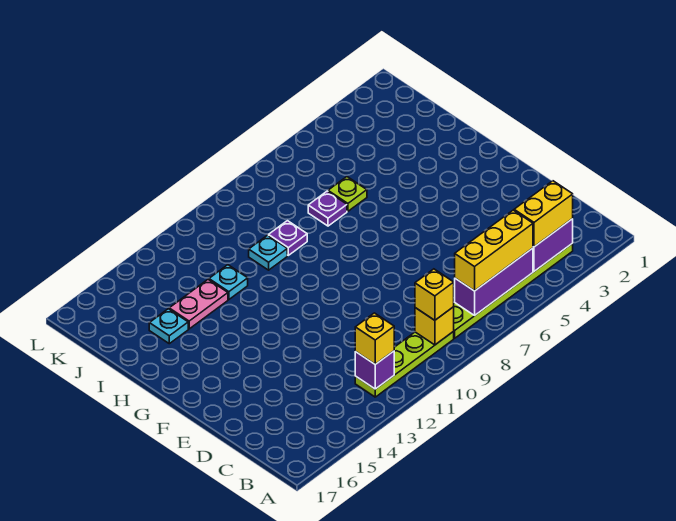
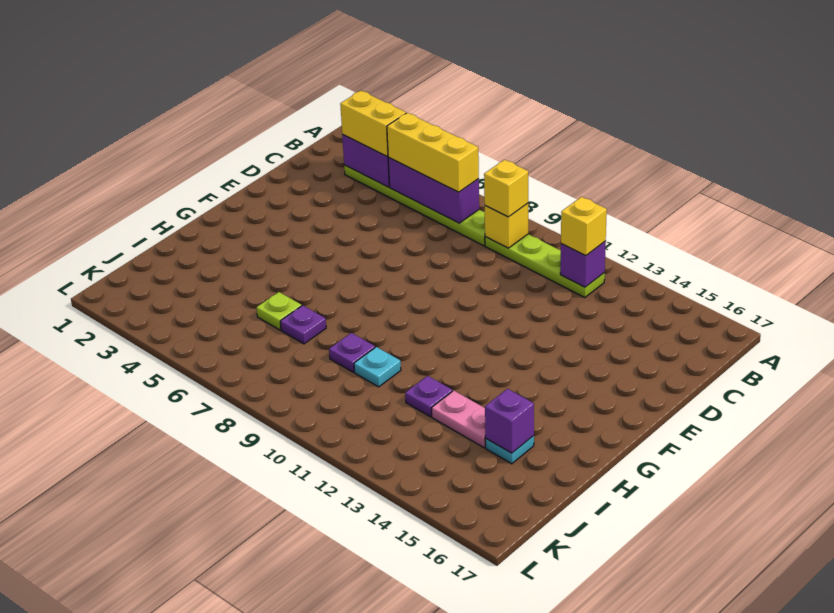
cyan plate I12 level 1 -> purple plate I12 level 1
none -> purple brick I15 level 2

